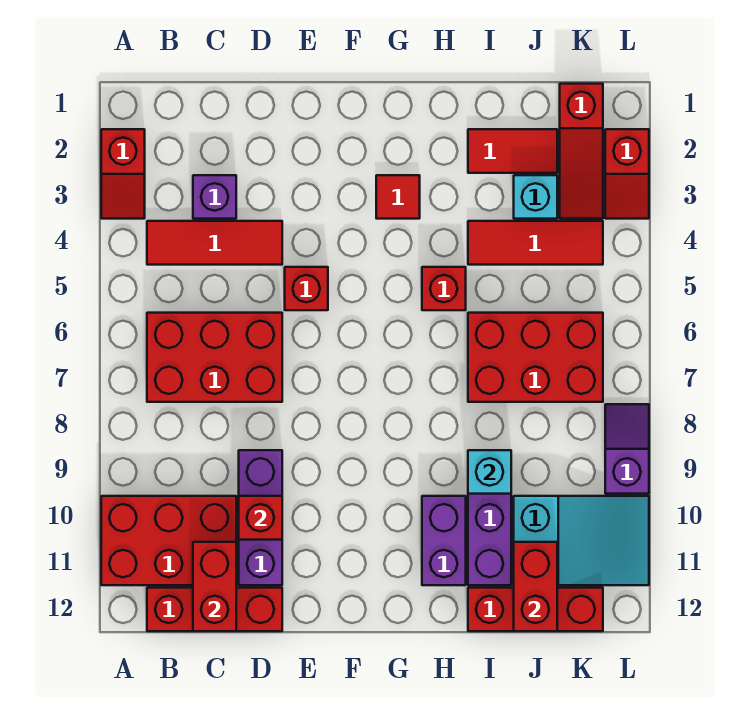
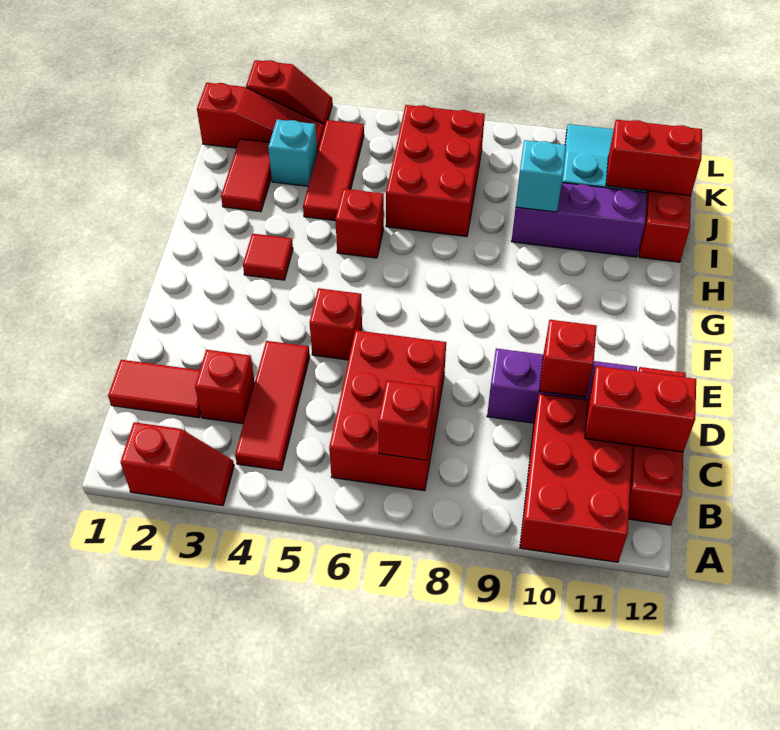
none -> red brick B7 level 2
none -> red tile C1:C2 level 1
purple brick C3 level 1 -> red brick C3 level 1
purple brick H10:H11 level 1 -> none
purple slope L8:L9 level 1 top 9 -> none

